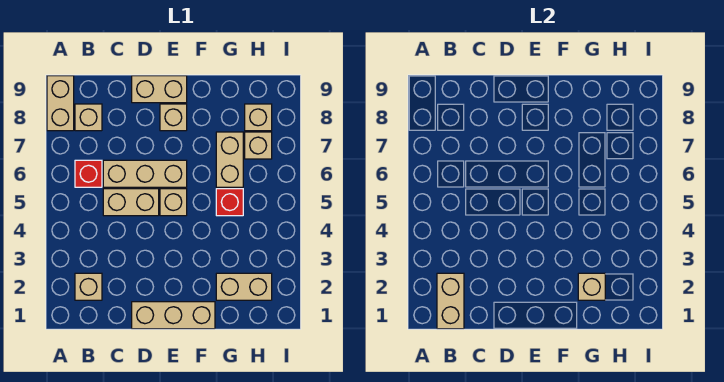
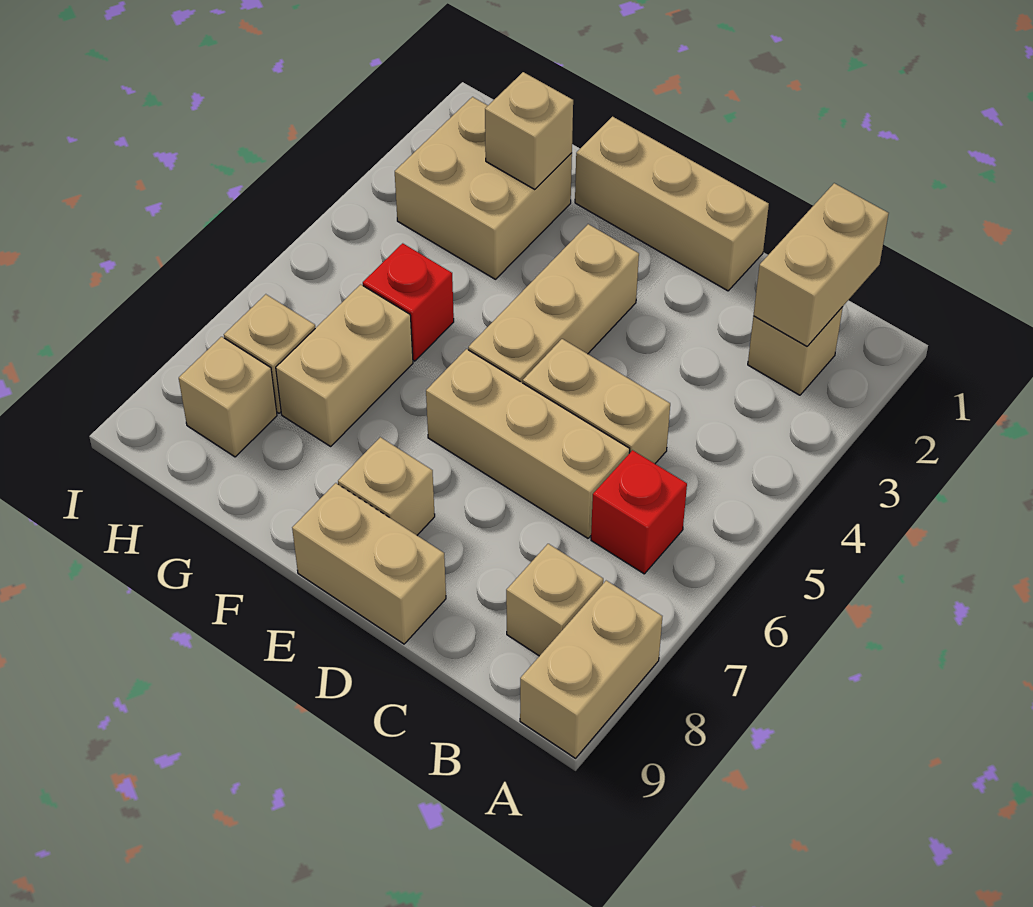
tan brick E5 level 1 -> tan brick E3:E5 level 1
tan brick G2:H2 level 1 -> tan brick G2:H3 level 1

